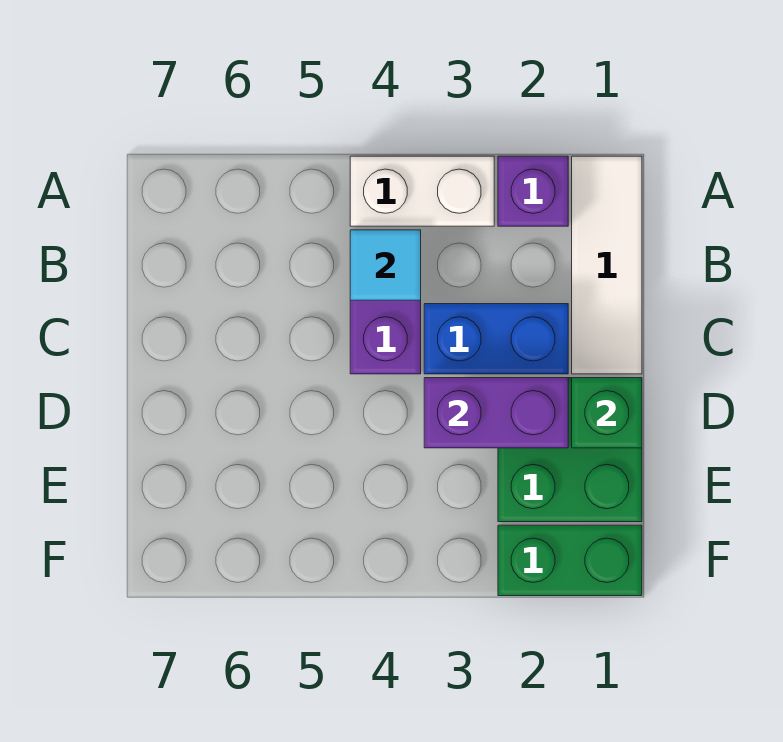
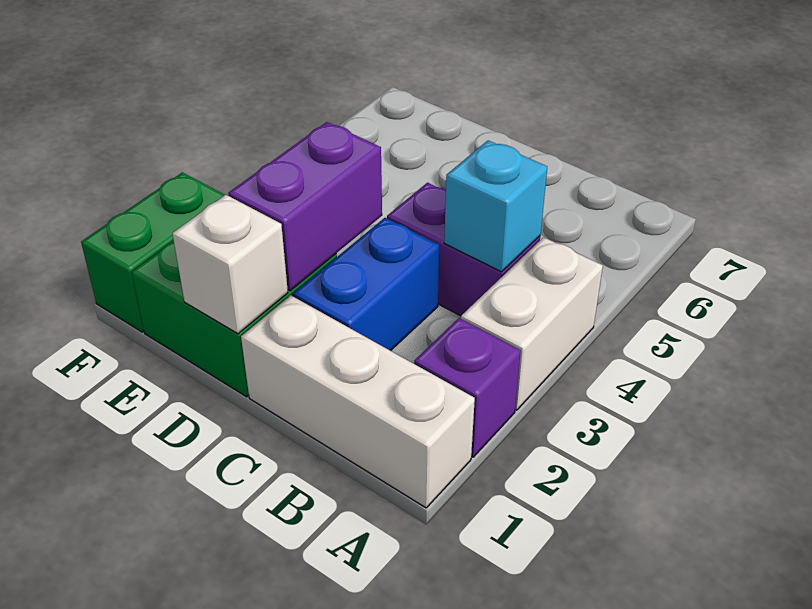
white tile A1:C1 level 1 -> white brick A1:C1 level 1
cyan tile B4 level 2 -> cyan brick B4 level 2
green brick D1 level 2 -> white brick D1 level 2

